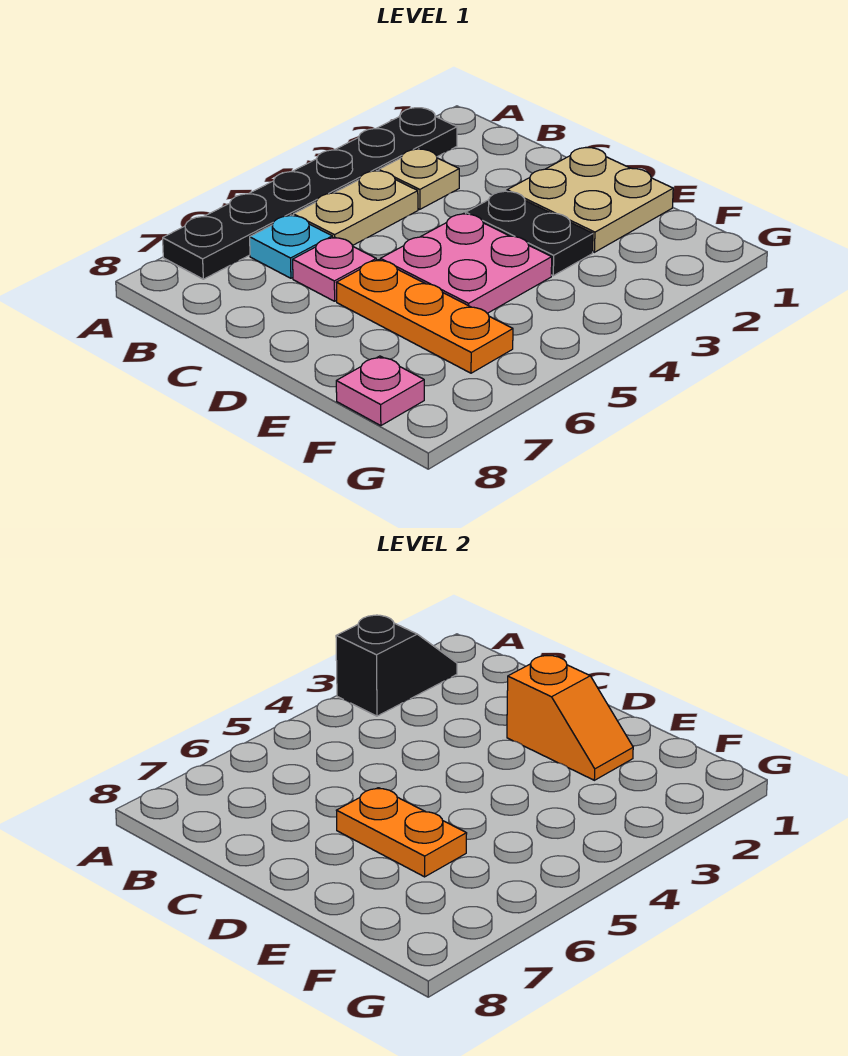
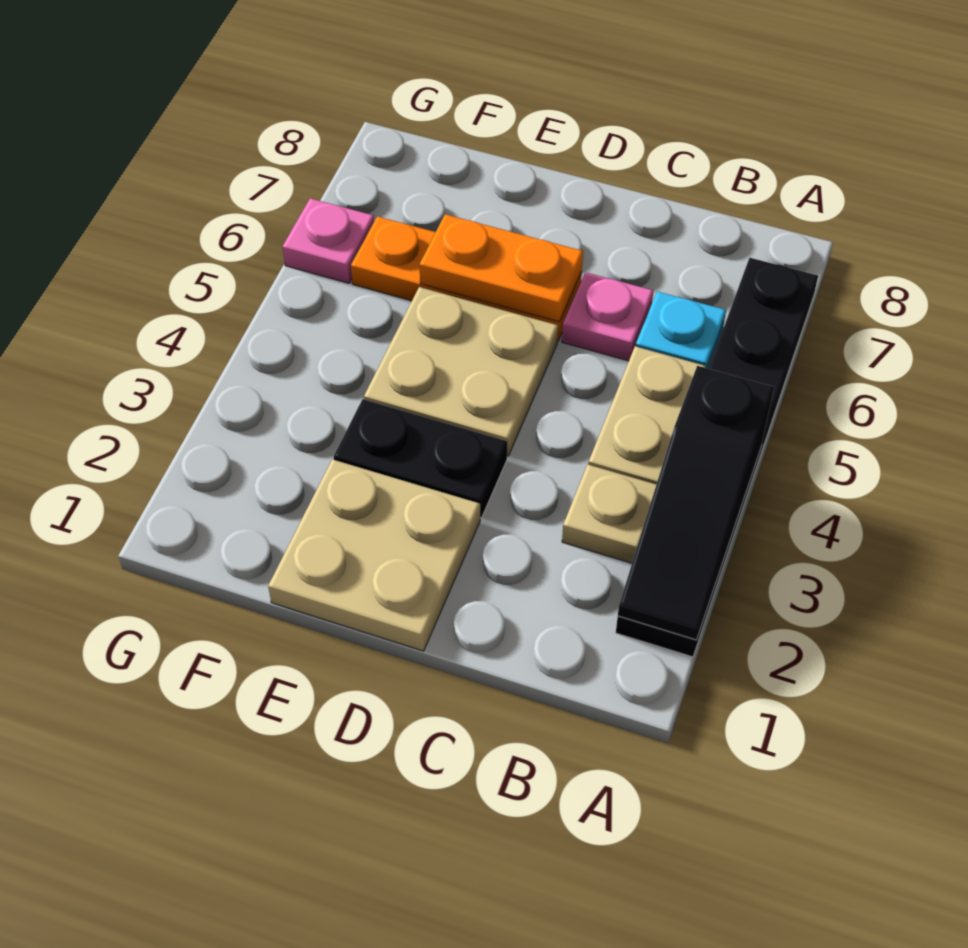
black slope A2:A3 level 2 top 3 -> black slope A2:A4 level 2 top 4
orange slope D2:E2 level 2 top D -> none
pink plate D4:E5 level 1 -> tan plate D4:E5 level 1
pink plate F8 level 1 -> pink plate G6 level 1

